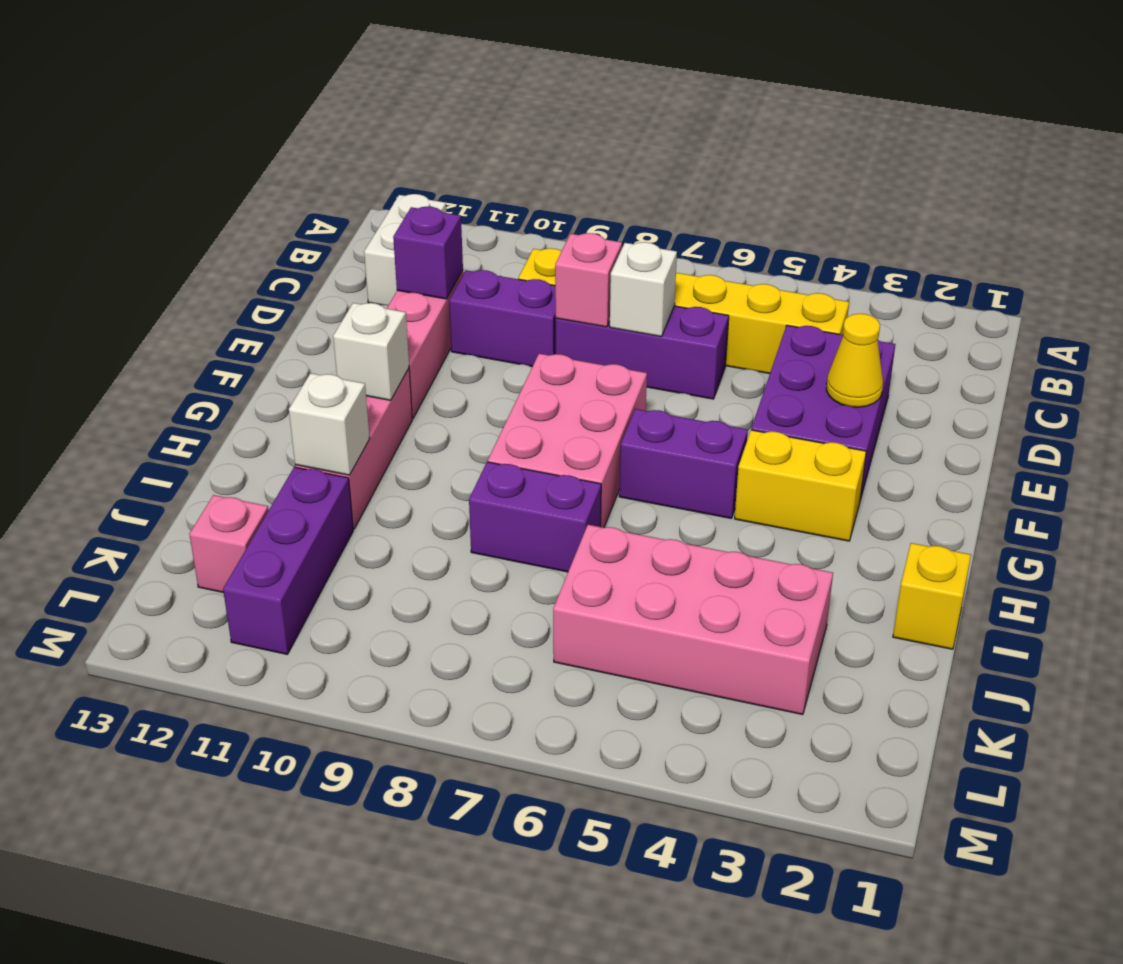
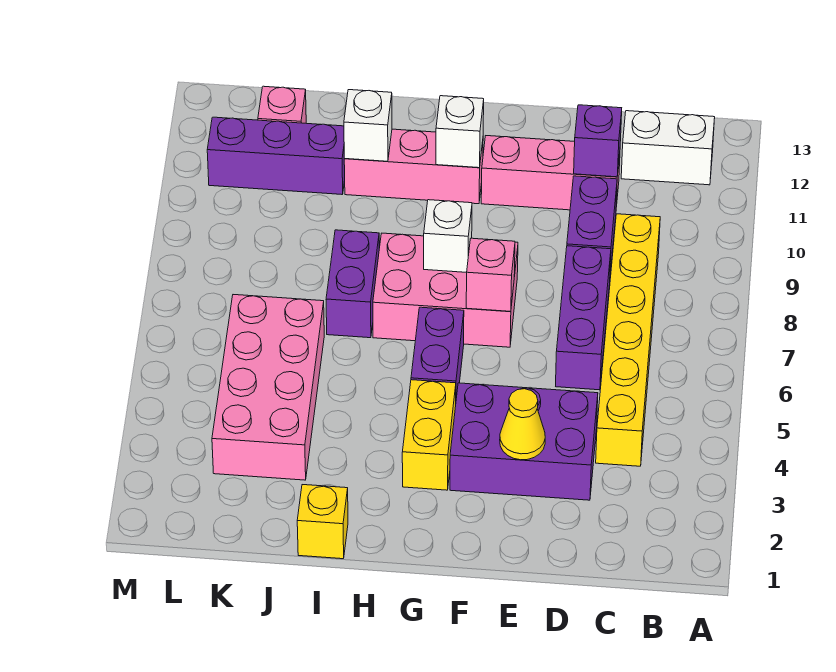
white brick D7 level 2 -> white brick G8 level 2
pink brick D8 level 2 -> pink brick F7 level 2

